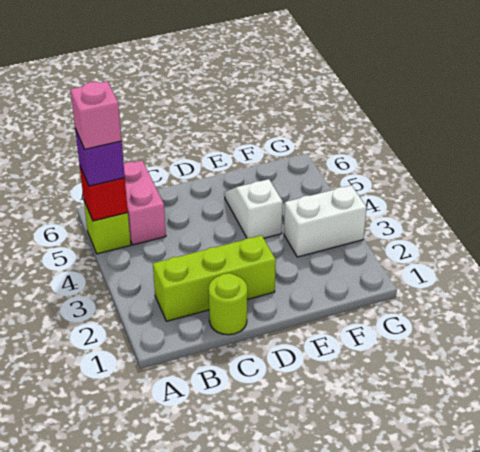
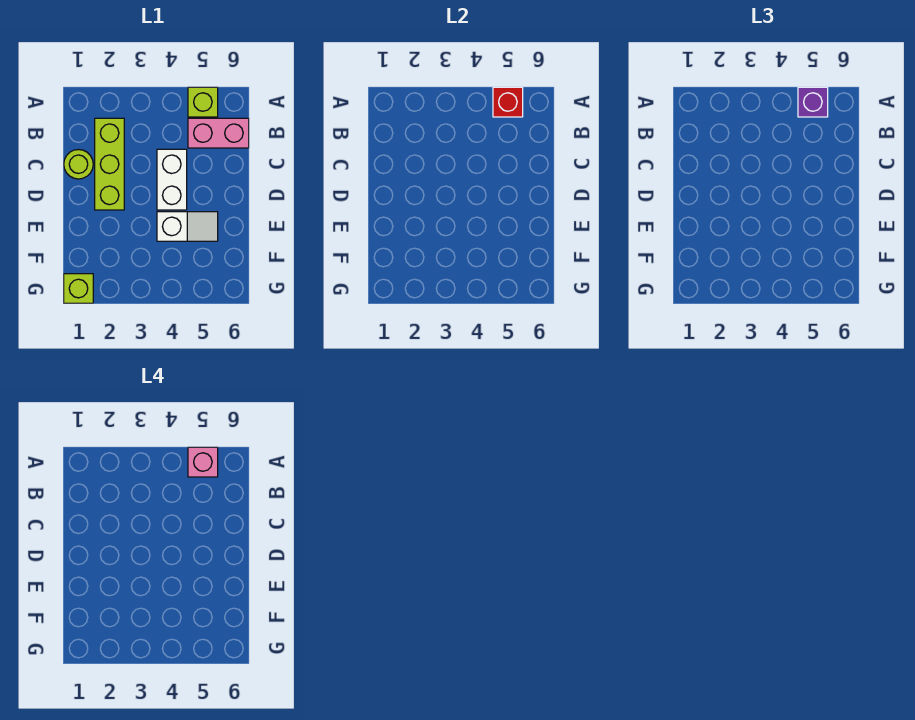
white brick F3:G3 level 1 -> white brick C4:D4 level 1
none -> lime brick G1 level 1

